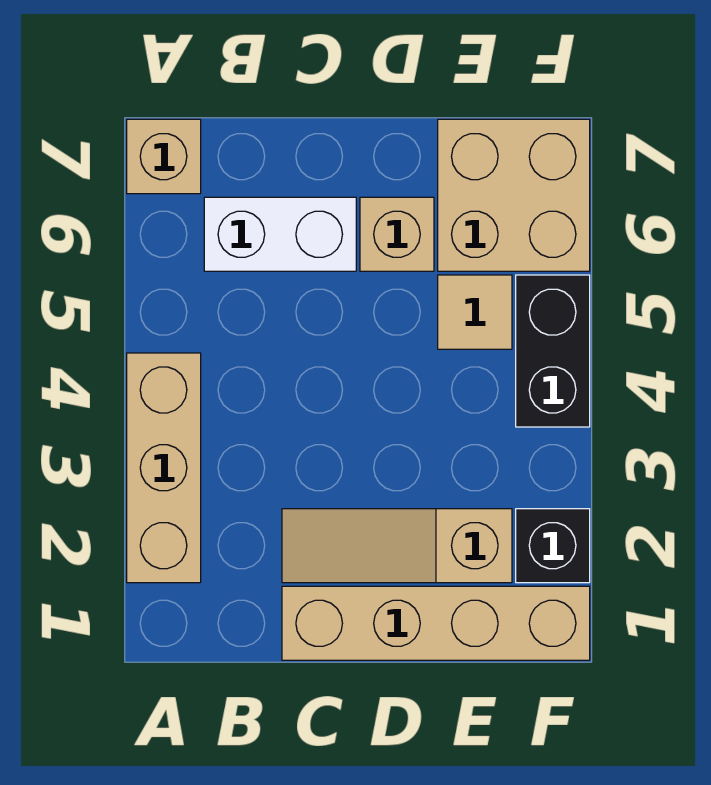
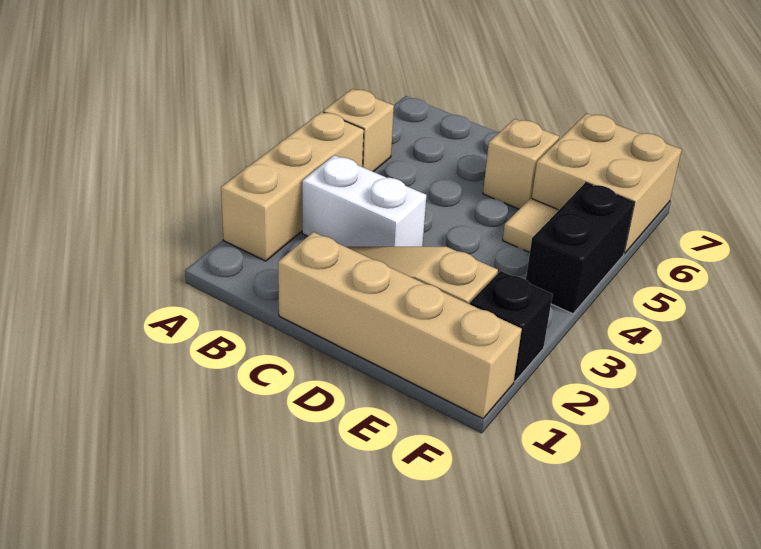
tan brick A7 level 1 -> tan brick A5 level 1
white brick B6:C6 level 1 -> white brick B3:C3 level 1

